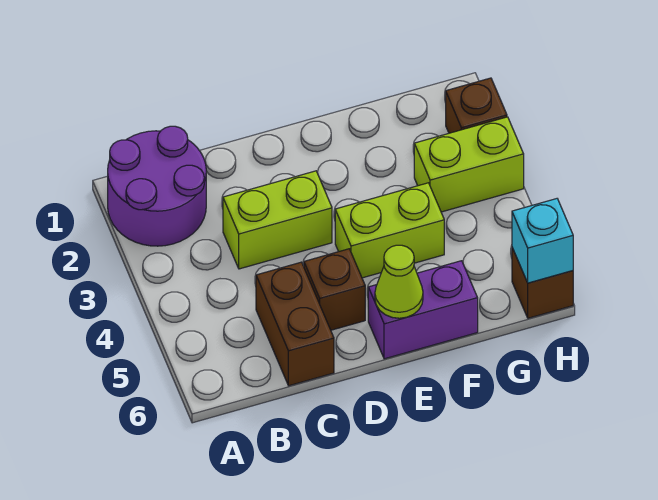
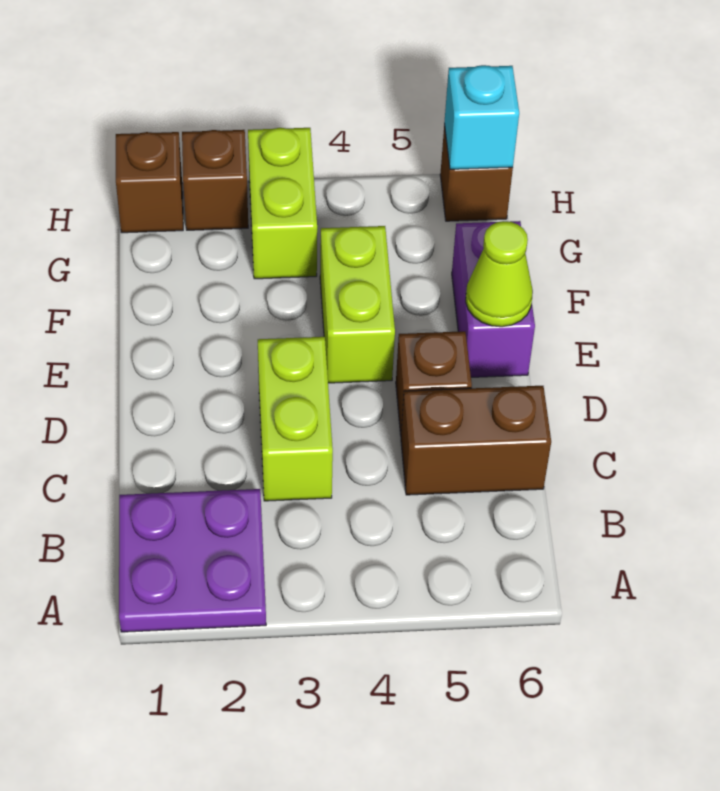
purple round brick A1:B2 level 1 -> purple plate A1:B2 level 1
none -> brown brick H1 level 1

